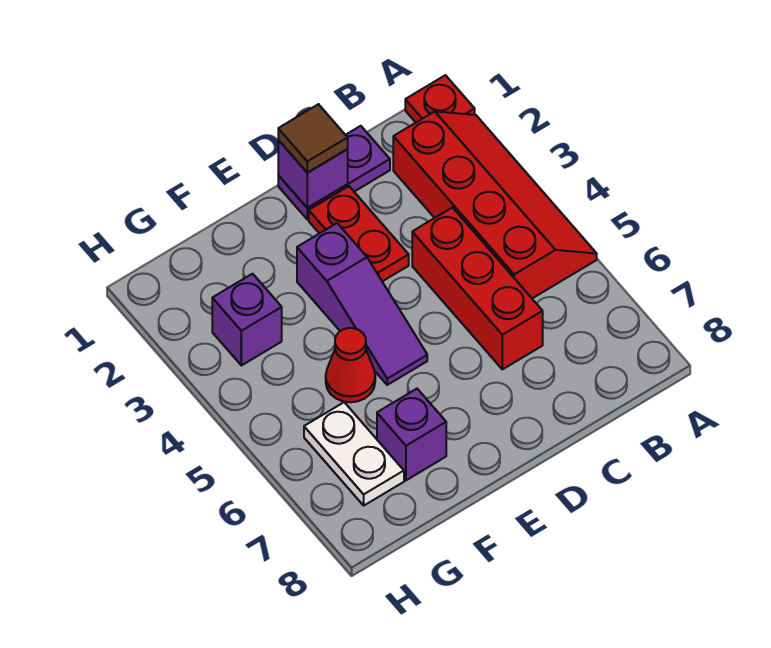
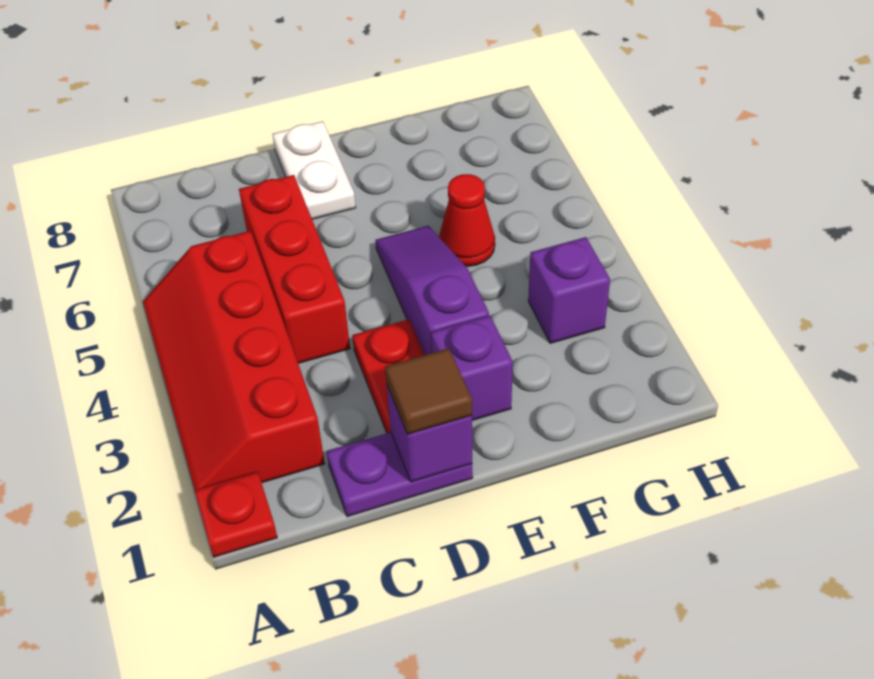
purple brick F7 level 1 -> purple brick E2 level 1
white plate G6:G7 level 1 -> white plate D7:D8 level 1

